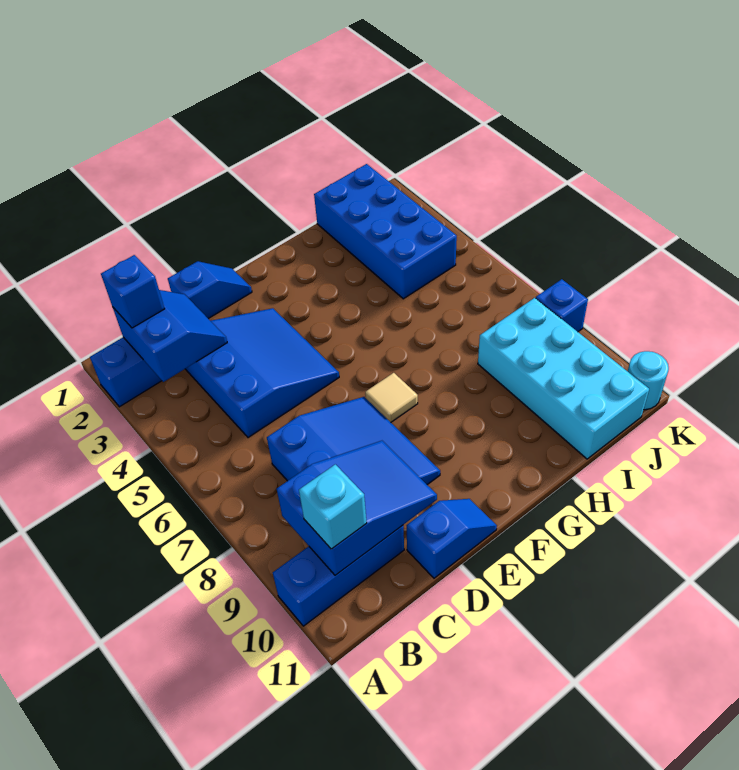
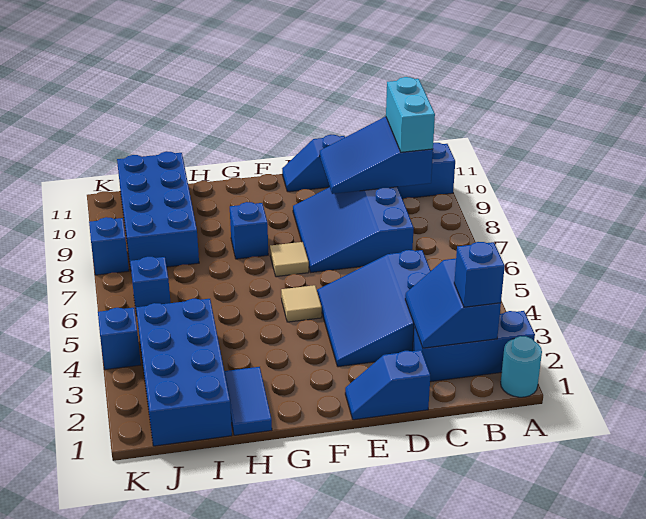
cyan brick B10 level 3 -> cyan brick B9:B10 level 3
none -> tan tile F5 level 1
none -> blue brick G8 level 1
none -> blue tile H1:H2 level 1
cyan brick I8:J11 level 1 -> blue brick I8:J11 level 1
none -> blue brick J6 level 1
none -> blue brick K4 level 1
cyan round brick K11 level 1 -> cyan round brick A1 level 1

